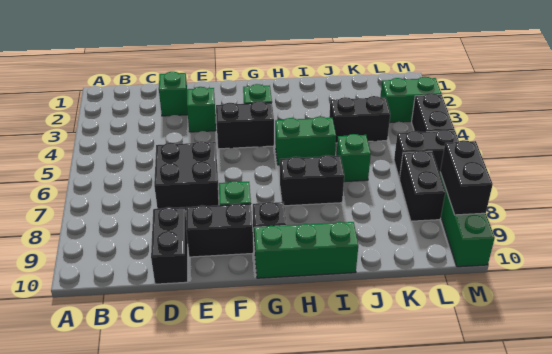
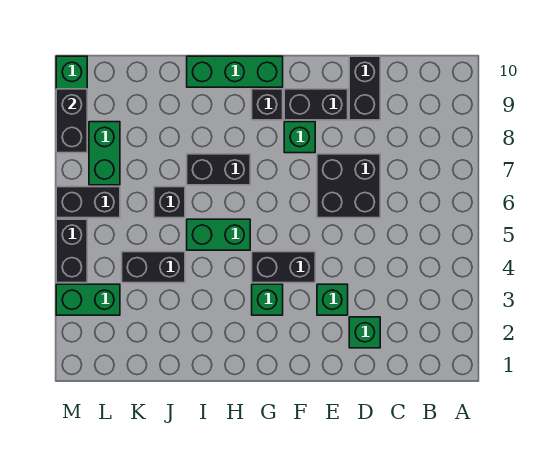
green brick J6 level 1 -> black brick J6 level 1
black brick L7:L8 level 1 -> green brick L7:L8 level 1

